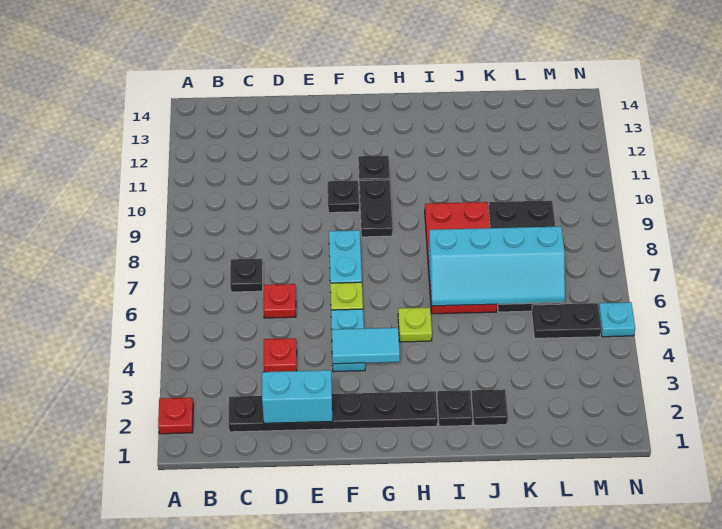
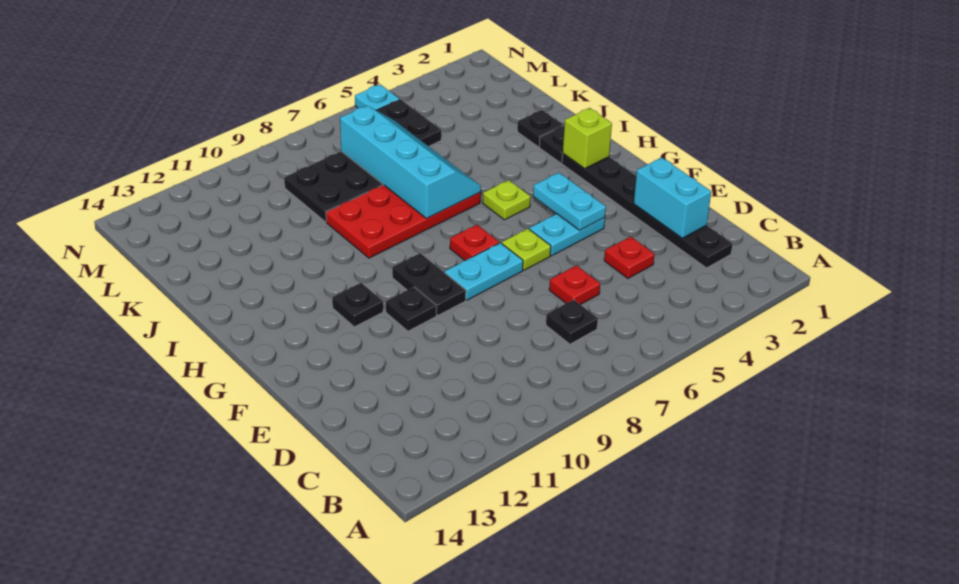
red plate A2 level 1 -> red plate G7 level 1
cyan tile F4:G4 level 2 -> cyan plate F4:G4 level 2
black plate G9:G10 level 1 -> black plate F9:G9 level 1
none -> lime brick H2 level 2

